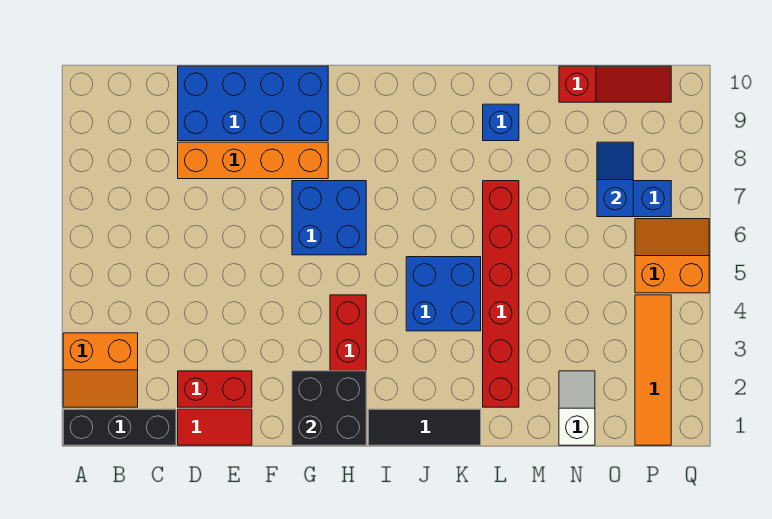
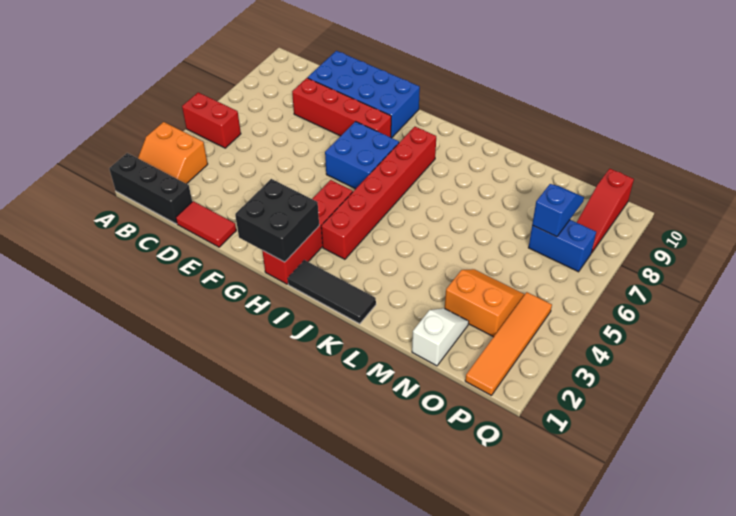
red brick D2:E2 level 1 -> red brick A5:B5 level 1
orange brick D8:G8 level 1 -> red brick D8:G8 level 1
blue brick J4:K5 level 1 -> none
red brick L2:L7 level 1 -> red brick I3:I8 level 1
blue brick L9 level 1 -> none
red slope N10:P10 level 1 top N -> red slope P8:P10 level 1 top 10
orange slope P5:Q6 level 1 top 5 -> orange slope N3:O4 level 1 top 3

